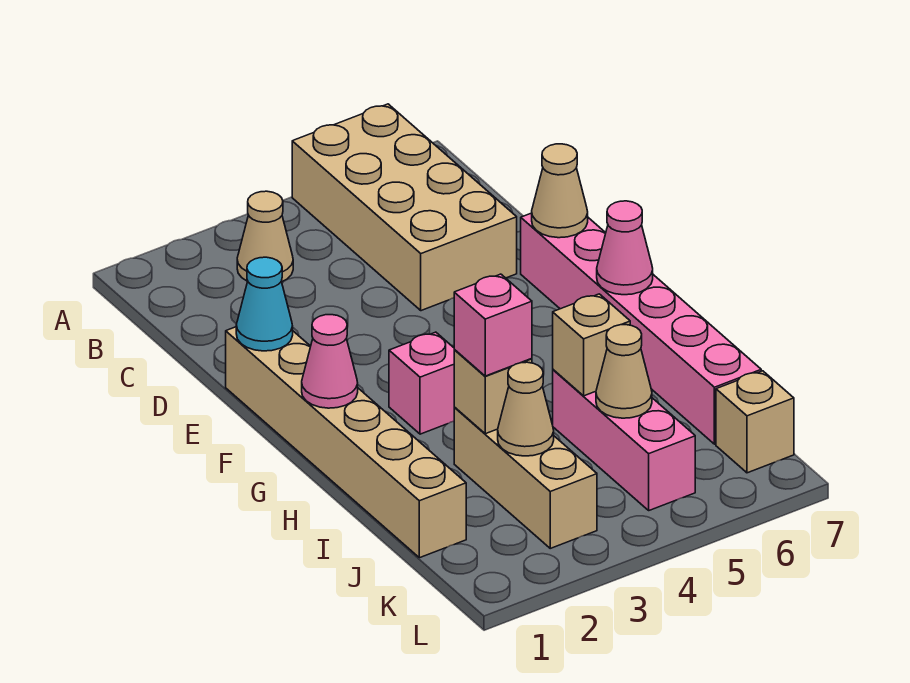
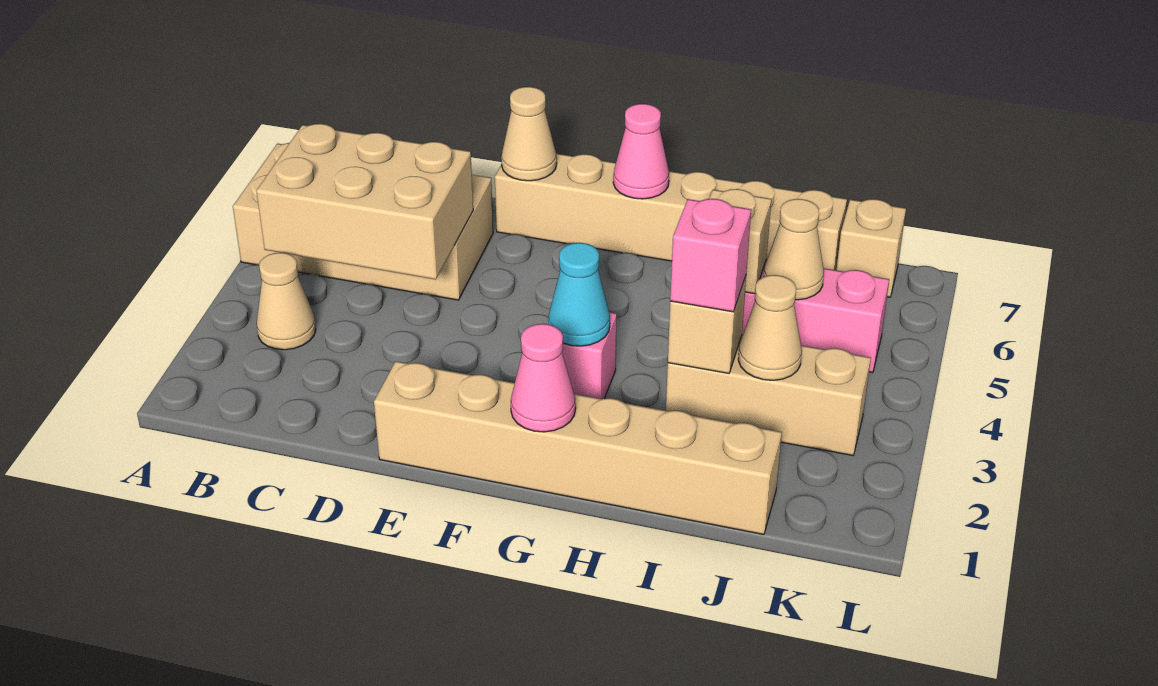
none -> tan brick B4:D5 level 2
cyan cone E1 level 2 -> cyan cone G3 level 2
pink brick E7:J7 level 1 -> tan brick E7:J7 level 1

